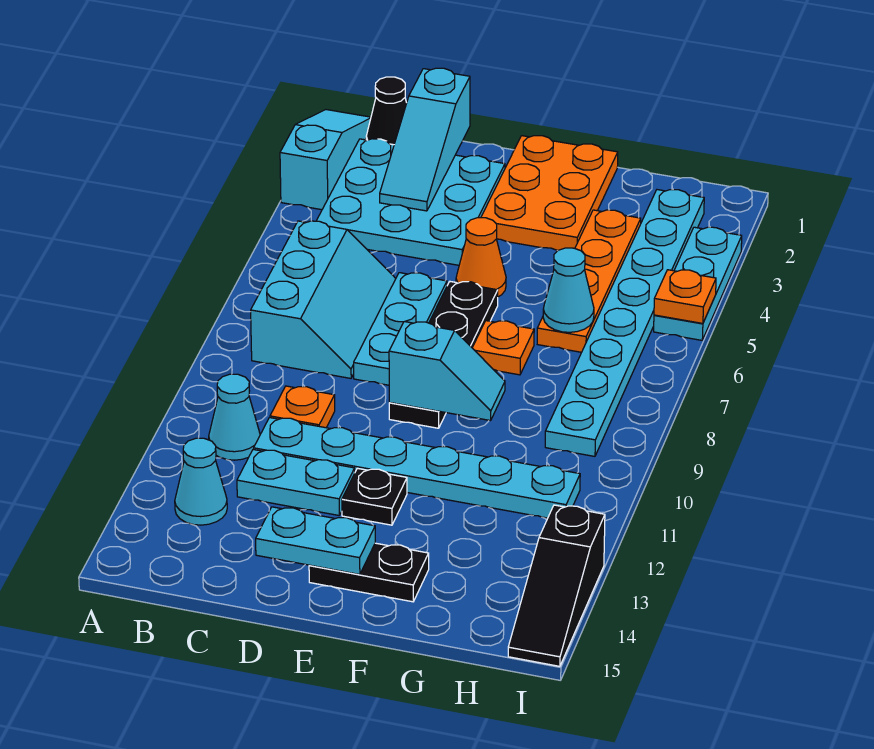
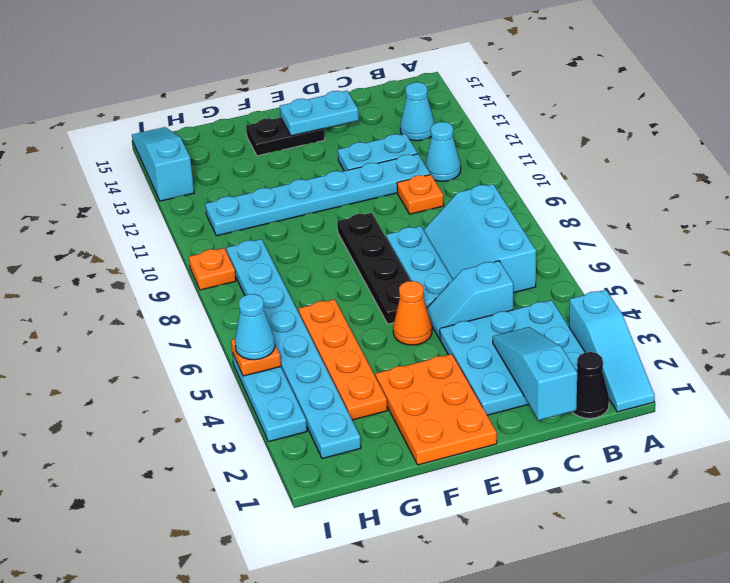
cyan slope E9:F9 level 2 top E -> cyan slope C5:D5 level 1 top C
black plate E12 level 1 -> none
orange plate F7 level 1 -> orange plate I9 level 1
cyan cone G6 level 2 -> cyan cone I5 level 3
black slope I13:I15 level 1 top 13 -> cyan slope I13:I15 level 1 top 13

